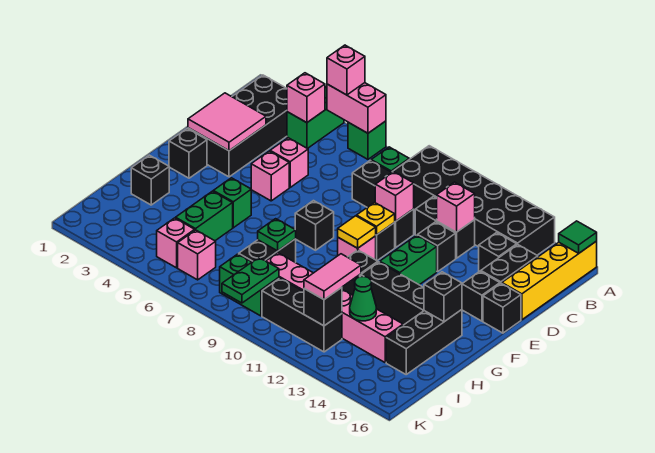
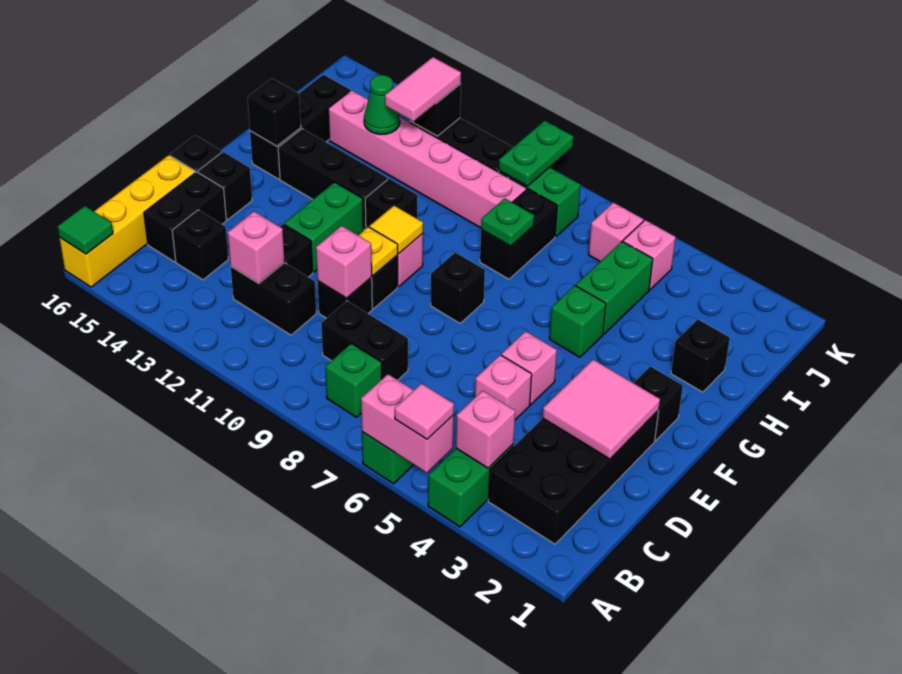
pink brick A5 level 3 -> pink tile A5 level 3
black brick A9:B14 level 1 -> none

